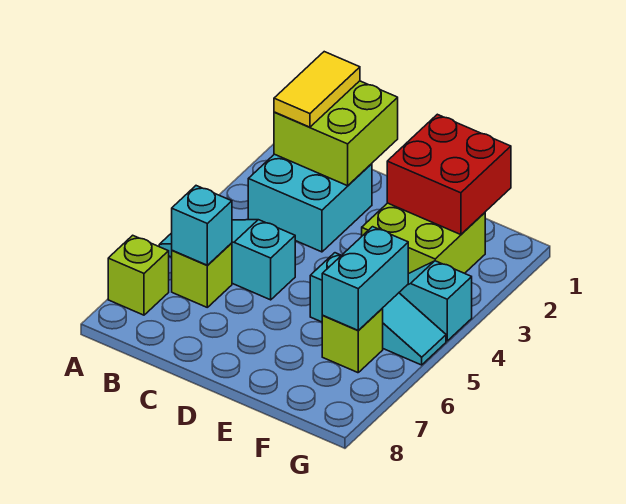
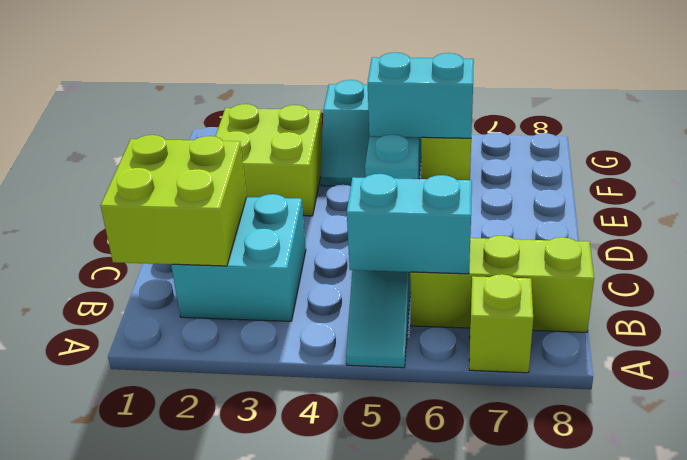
yellow tile B1:B2 level 3 -> none
lime brick B6 level 1 -> lime brick B6:B8 level 1
cyan brick B6 level 2 -> cyan brick B5:B6 level 2
red brick E1:F2 level 2 -> none

